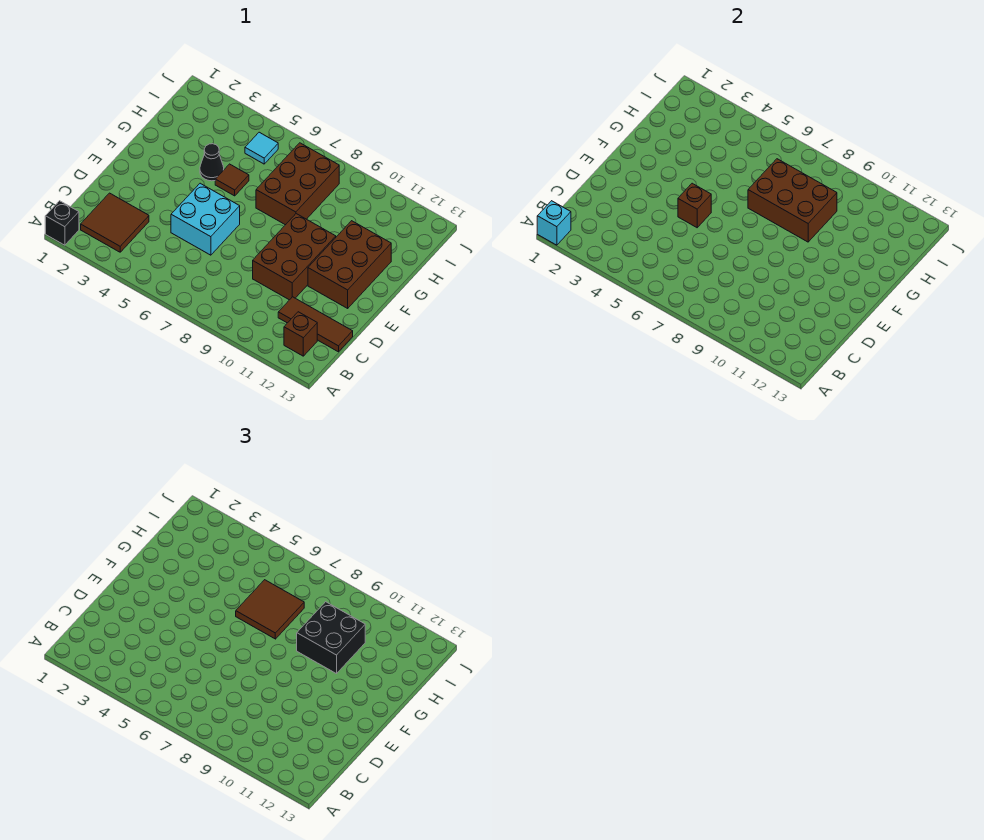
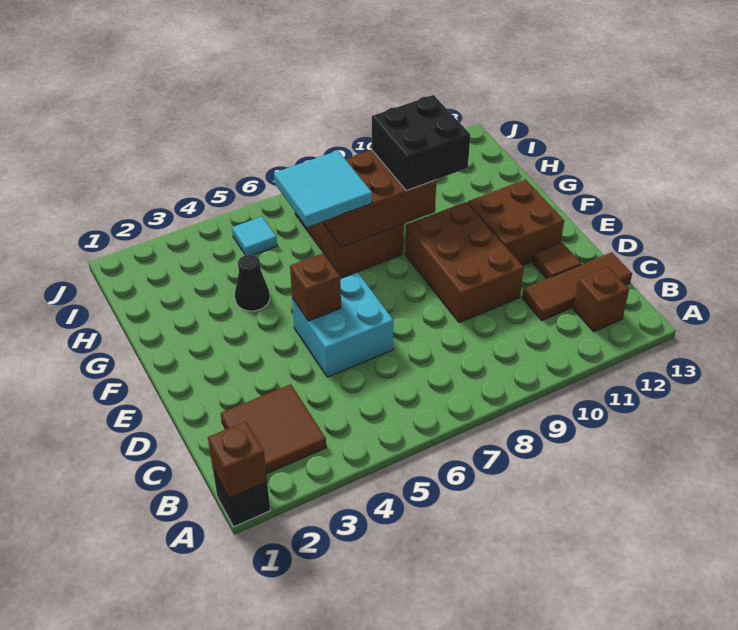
cyan brick A1 level 2 -> brown brick A1 level 2
brown brick E11:G12 level 1 -> brown brick E11:F12 level 1
brown tile G5 level 1 -> brown tile D12 level 1
brown tile G6:H7 level 3 -> cyan tile G6:H7 level 3

